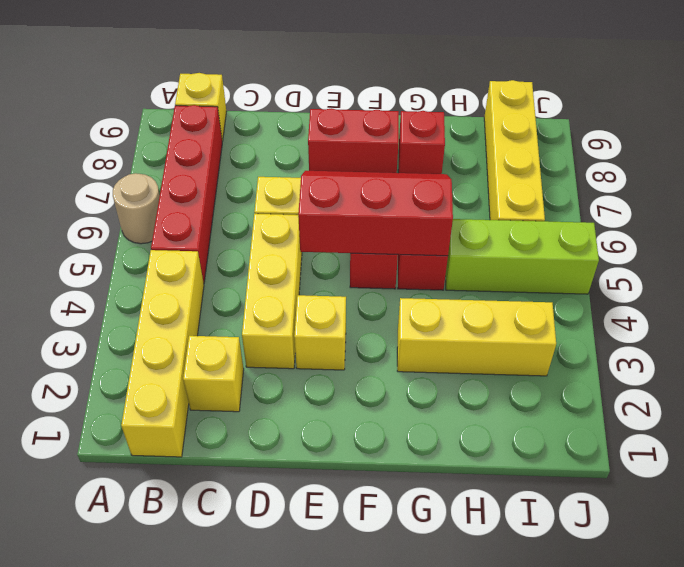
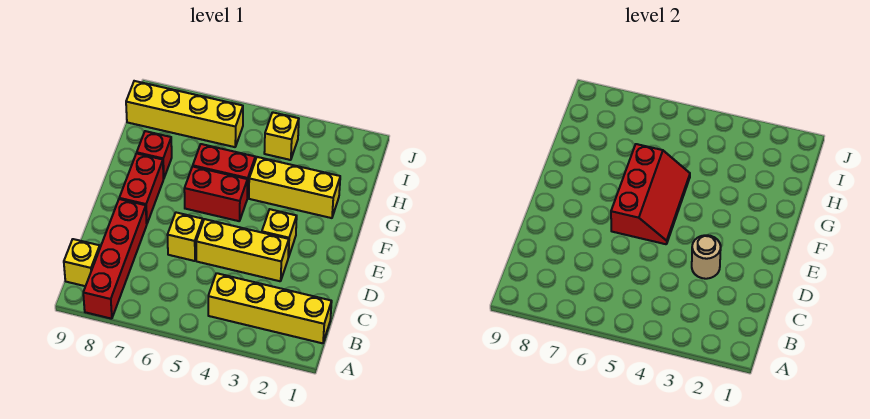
tan round brick A6 level 1 -> tan round brick D3 level 2
red brick B5:B8 level 1 -> red brick A8:D8 level 1
yellow brick C2 level 1 -> yellow brick I4 level 1
red slope E5:G6 level 2 top 5 -> red slope E5:G6 level 2 top 6
yellow brick G3:I3 level 1 -> yellow brick G2:G4 level 1
lime brick H5:J5 level 1 -> none

